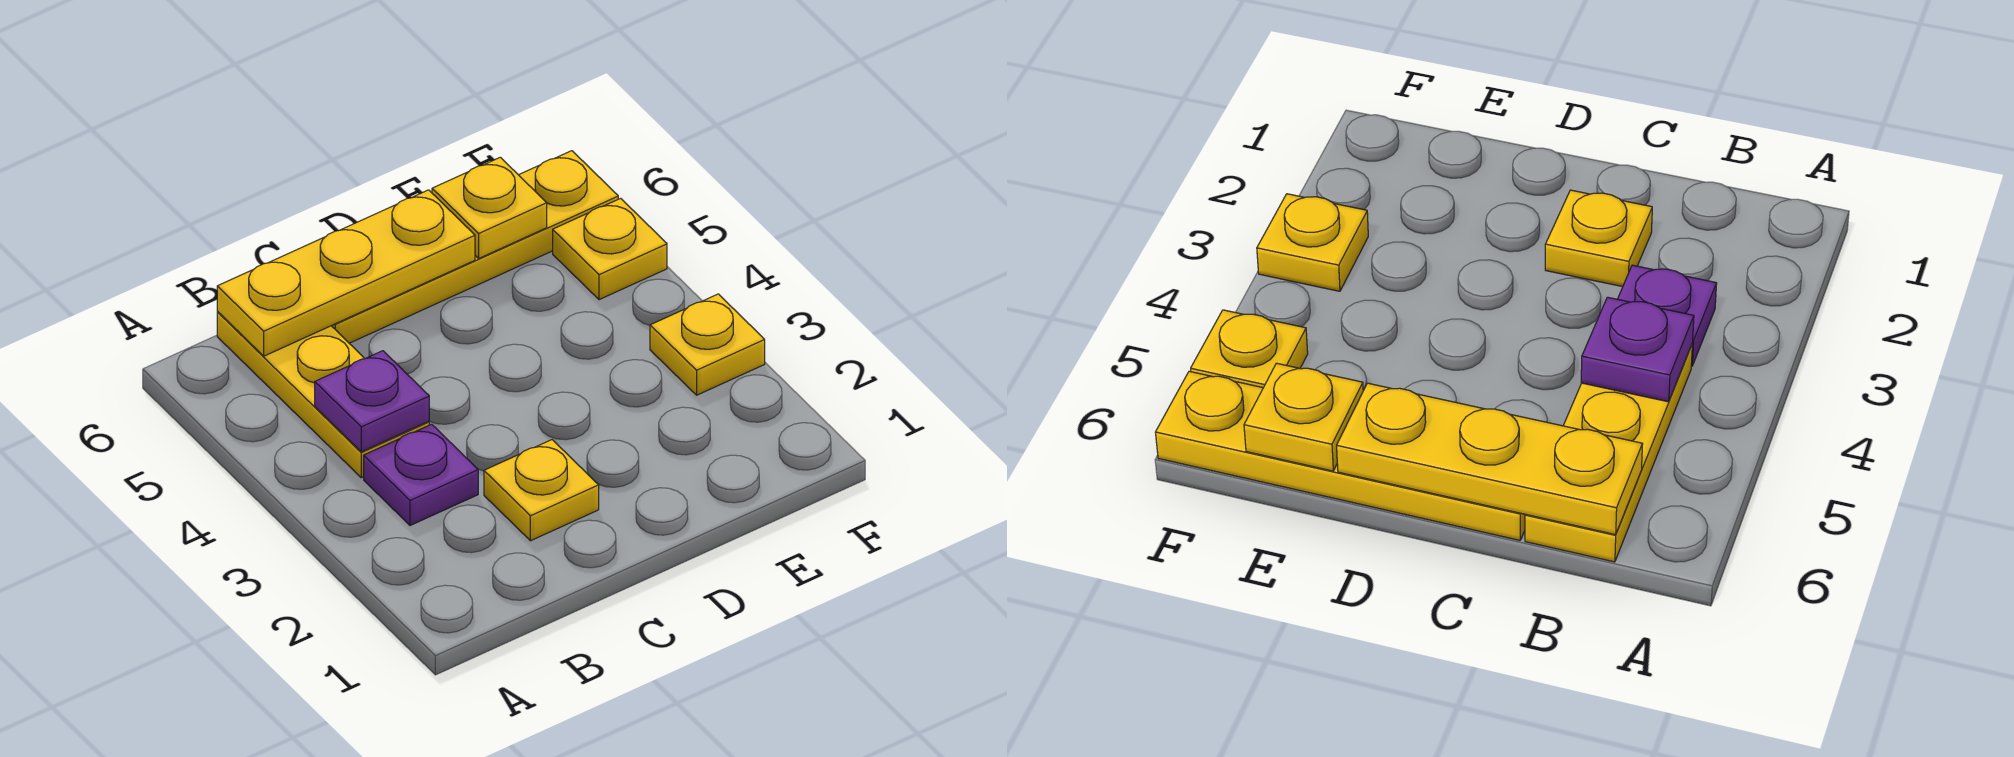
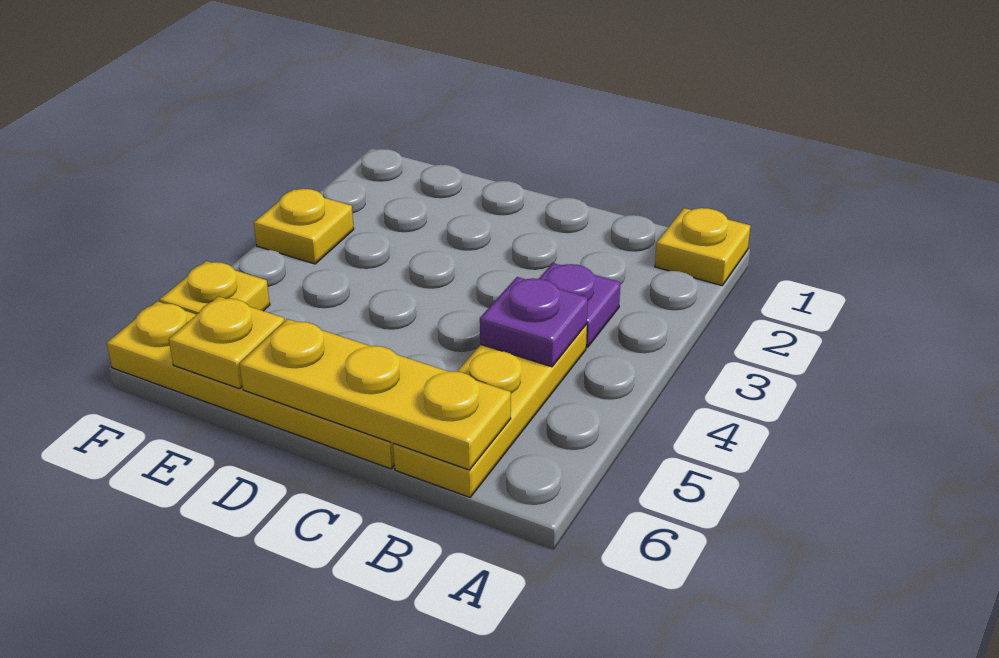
yellow plate C2 level 1 -> yellow plate A1 level 1

